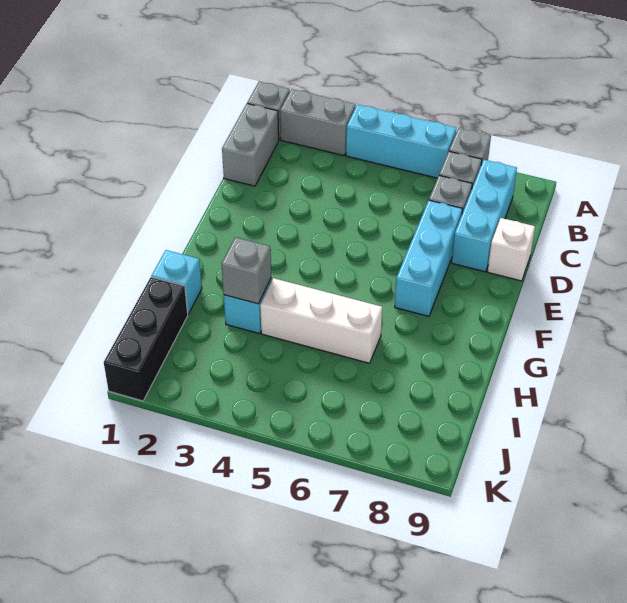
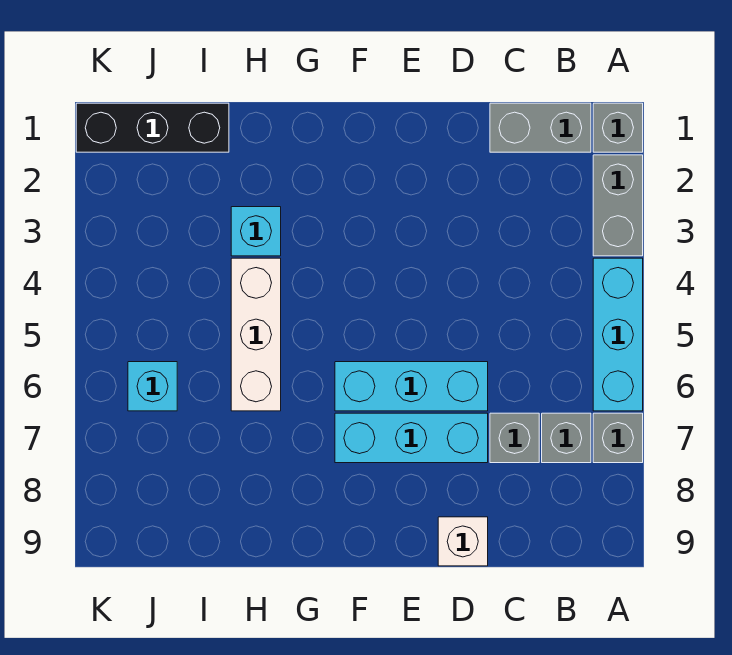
cyan brick B8:D8 level 1 -> cyan brick D6:F6 level 1
cyan brick H1 level 1 -> cyan brick J6 level 1
grey brick H3 level 2 -> none

